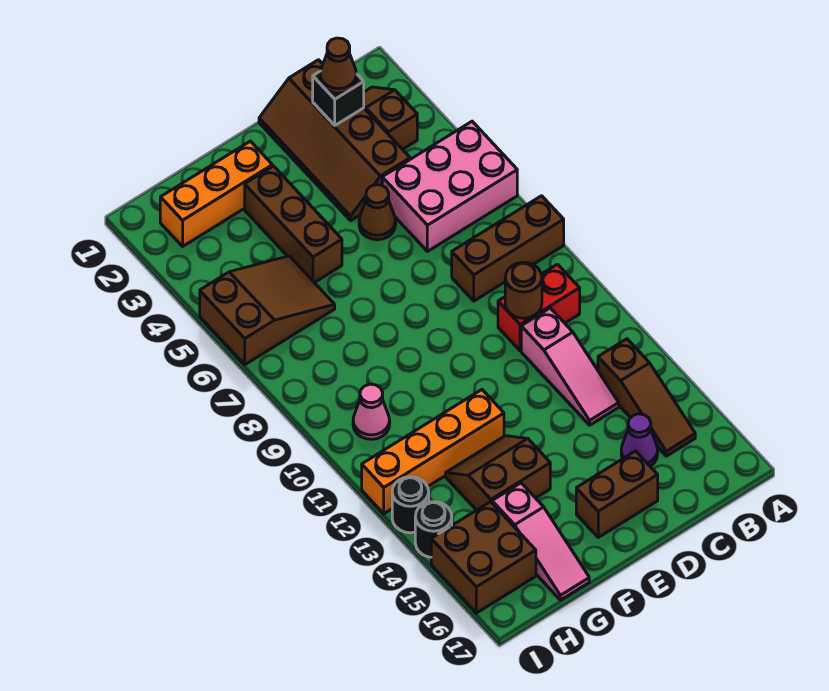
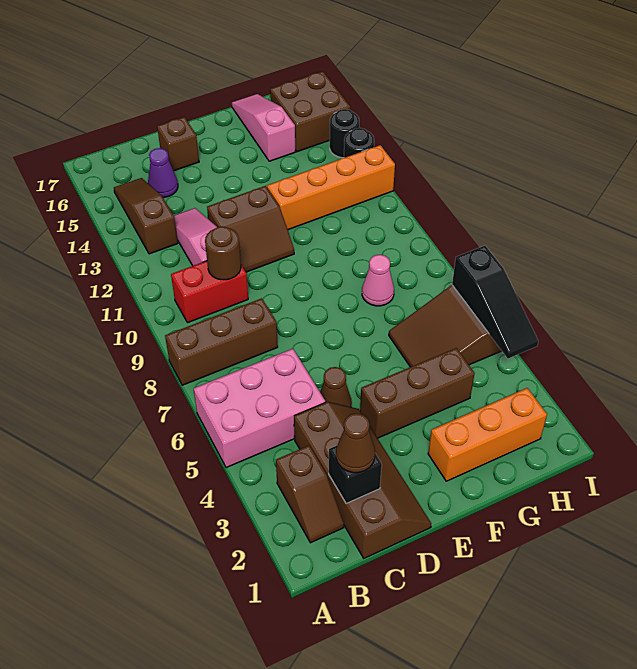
brown brick D16:E16 level 1 -> brown brick D16 level 1
brown brick F3:F5 level 1 -> brown brick E4:G4 level 1
brown slope F13:G14 level 1 top 14 -> brown slope D11:E12 level 1 top 12
pink cone H10 level 1 -> pink cone G8 level 1
none -> black slope I4:I6 level 2 top 6

